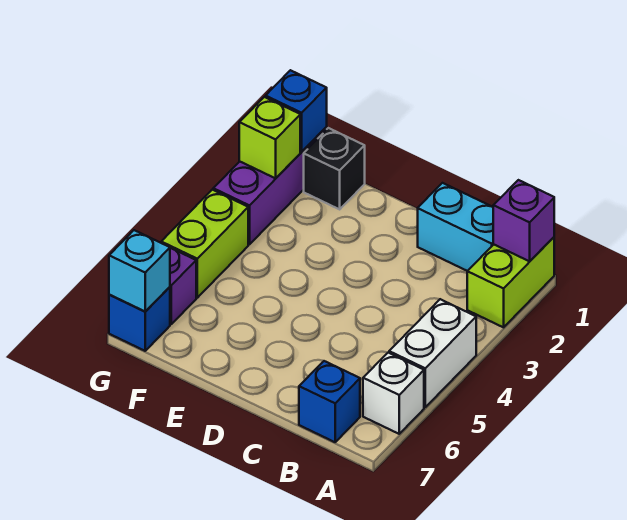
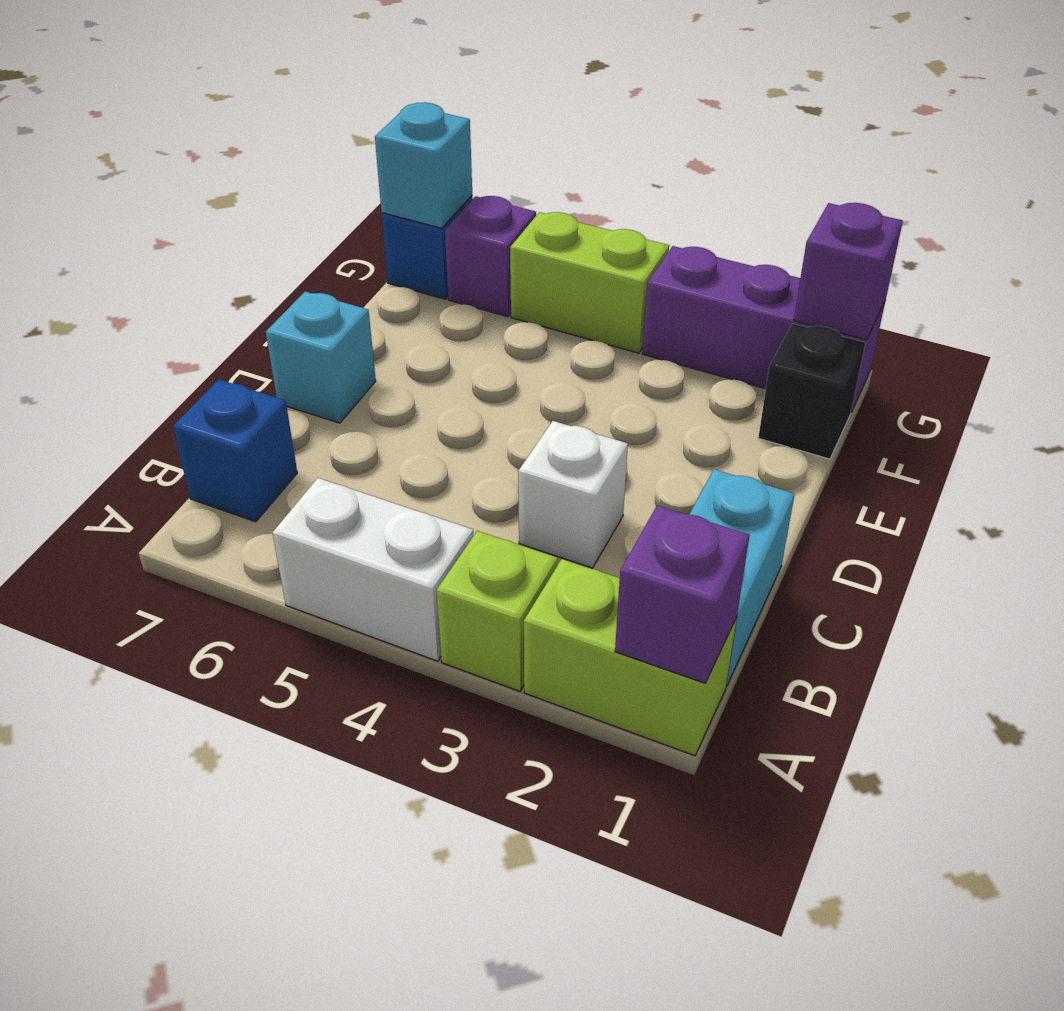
white brick A6 level 1 -> white brick C3 level 1
none -> cyan brick D7 level 1
blue brick G1 level 2 -> purple brick G1 level 2
lime brick G2 level 2 -> lime brick A3 level 1

